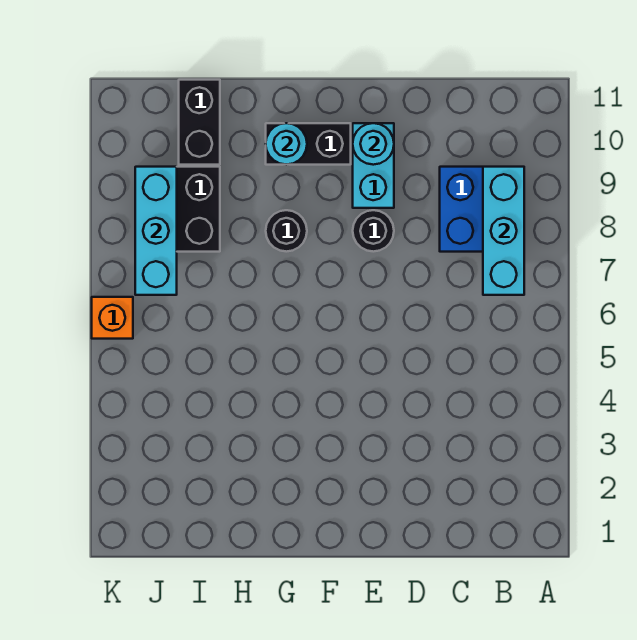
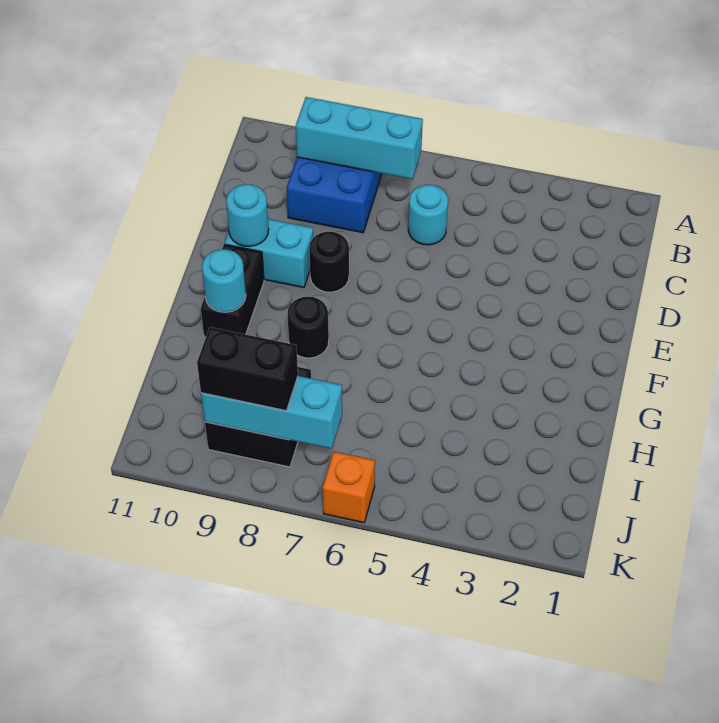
none -> cyan round brick C6 level 1
black brick I10:I11 level 1 -> black brick J8:J9 level 3

